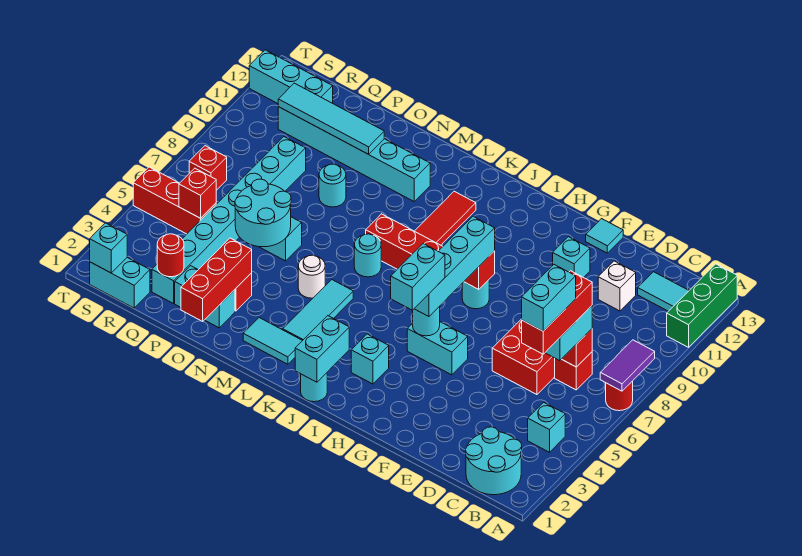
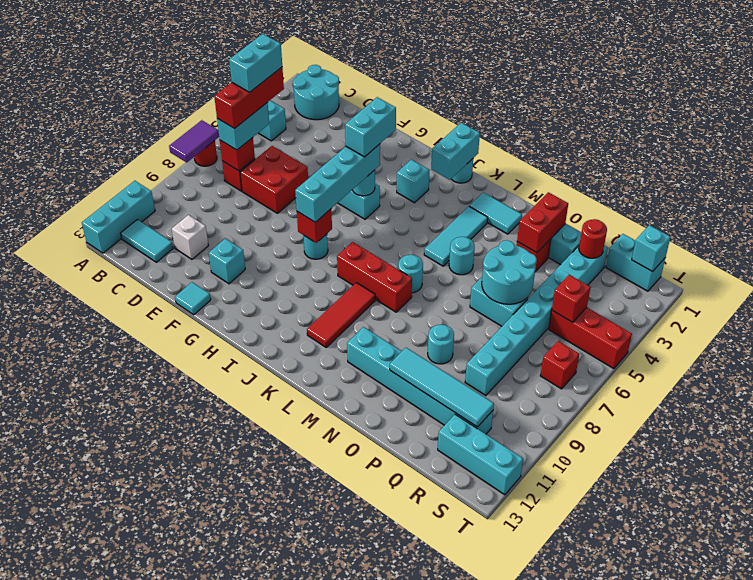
green brick A11:A13 level 1 -> cyan brick A11:A13 level 1
white round brick M5 level 1 -> cyan round brick M5 level 1
red brick O1:O3 level 2 -> red brick O2:O3 level 2

